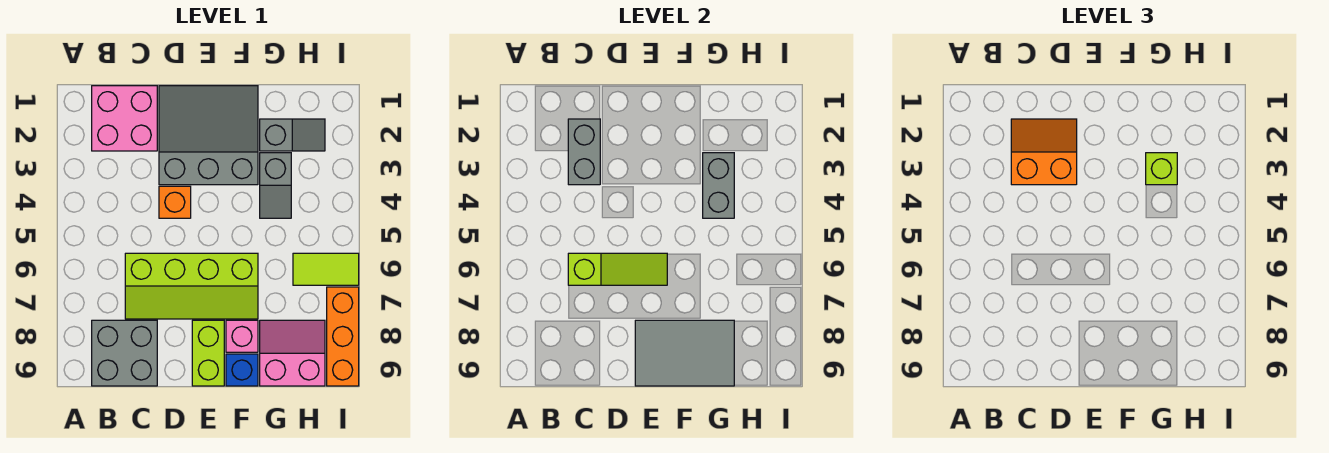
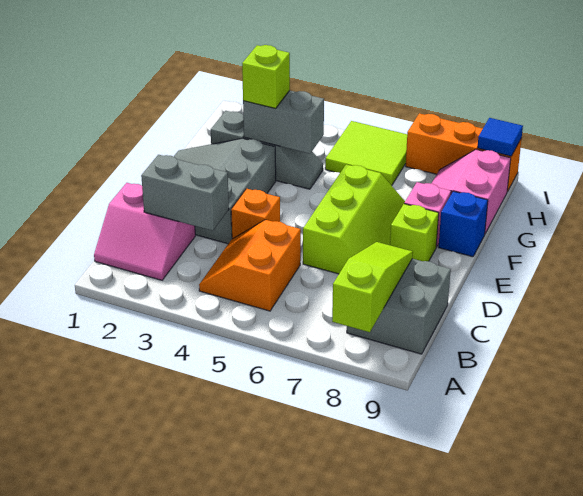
pink brick B1:C2 level 1 -> pink slope B1:C2 level 1 top C
orange slope C2:D3 level 3 top 3 -> orange slope B4:C5 level 1 top 5
lime slope C6:F7 level 1 top 6 -> lime slope D6:F7 level 1 top 6
lime slope C6:E6 level 2 top C -> lime slope A8:C8 level 2 top A
lime brick E8:E9 level 1 -> lime brick E8 level 1
grey tile E8:G9 level 2 -> none
lime tile H6:I6 level 1 -> lime tile H5:I6 level 1
none -> blue tile I9 level 2

